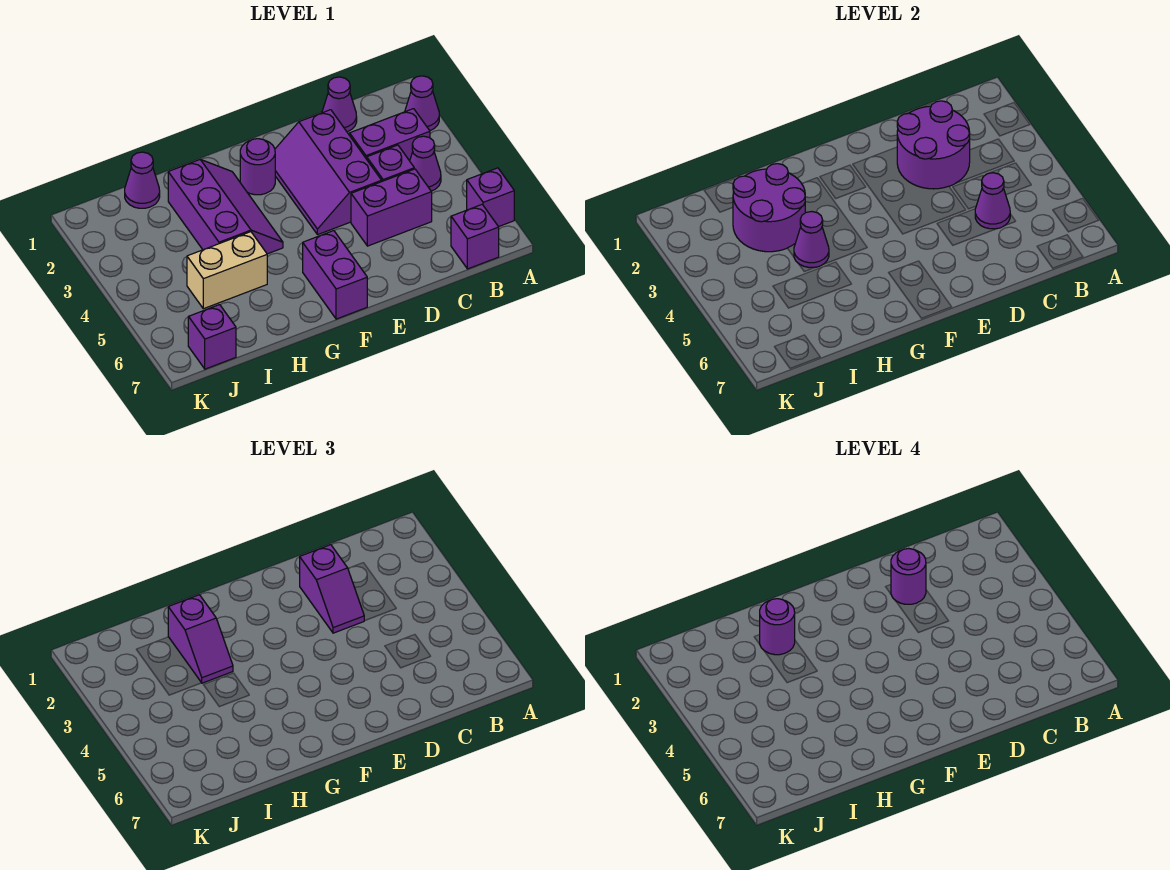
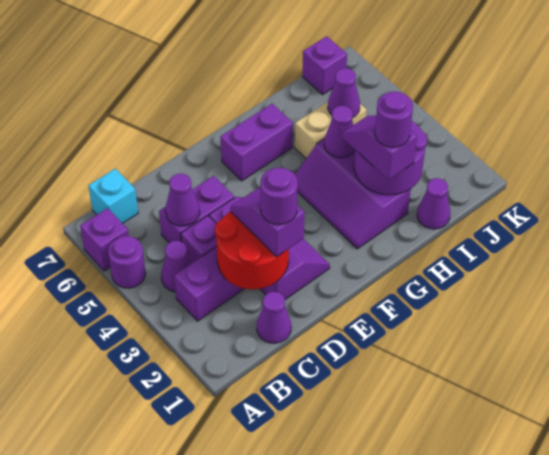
purple cone A2 level 1 -> purple cone I5 level 2
purple brick B7 level 1 -> cyan brick B7 level 1
purple round brick C2:D3 level 2 -> red round brick C2:D3 level 2
purple round brick F2 level 1 -> purple round brick A5 level 1
purple brick F6:F7 level 1 -> purple brick F6:G6 level 1

